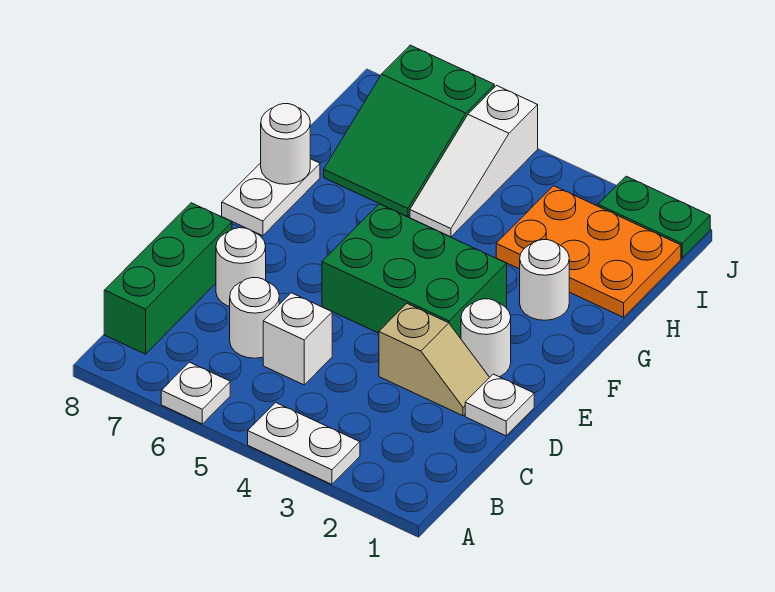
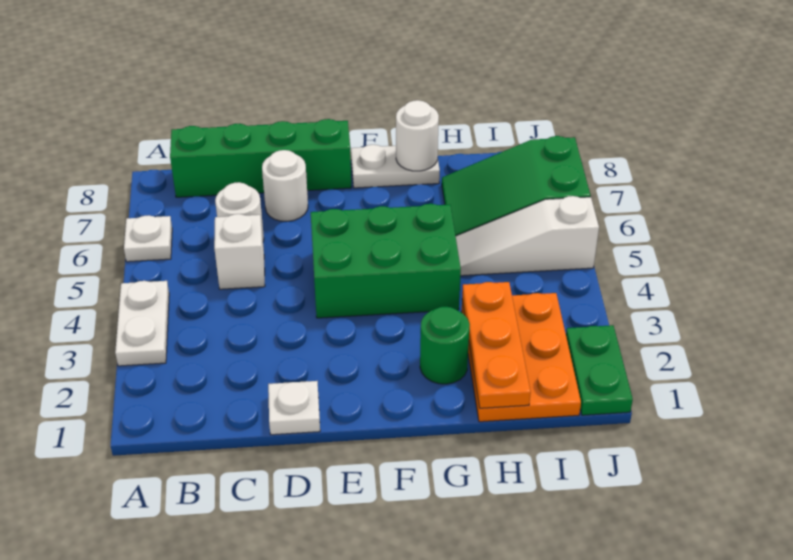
green brick B8:D8 level 1 -> green brick B8:E8 level 1
tan slope D2:D3 level 1 top 3 -> none
white round brick E2 level 1 -> none
green brick E3:F5 level 1 -> green brick E4:G5 level 1
white round brick G2 level 1 -> green round brick G2 level 1
none -> orange plate H1:H3 level 2

